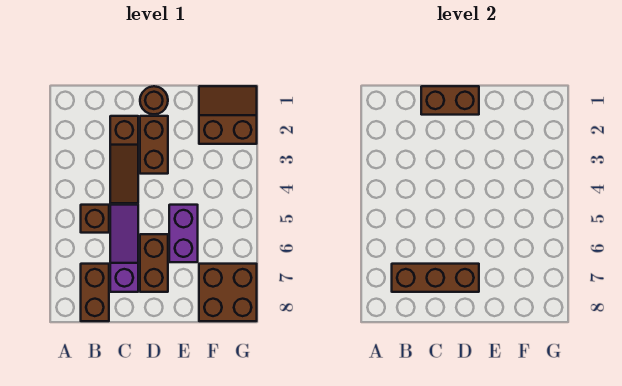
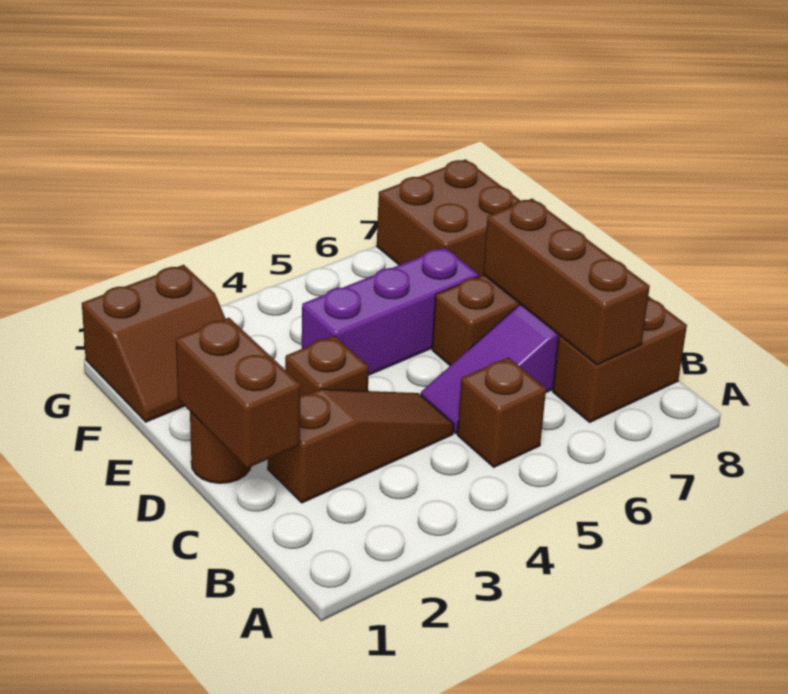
brown brick D2:D3 level 1 -> brown brick D3 level 1
purple brick E5:E6 level 1 -> purple brick E4:E6 level 1
brown slope F1:G2 level 1 top 2 -> brown slope F1:G2 level 1 top G

